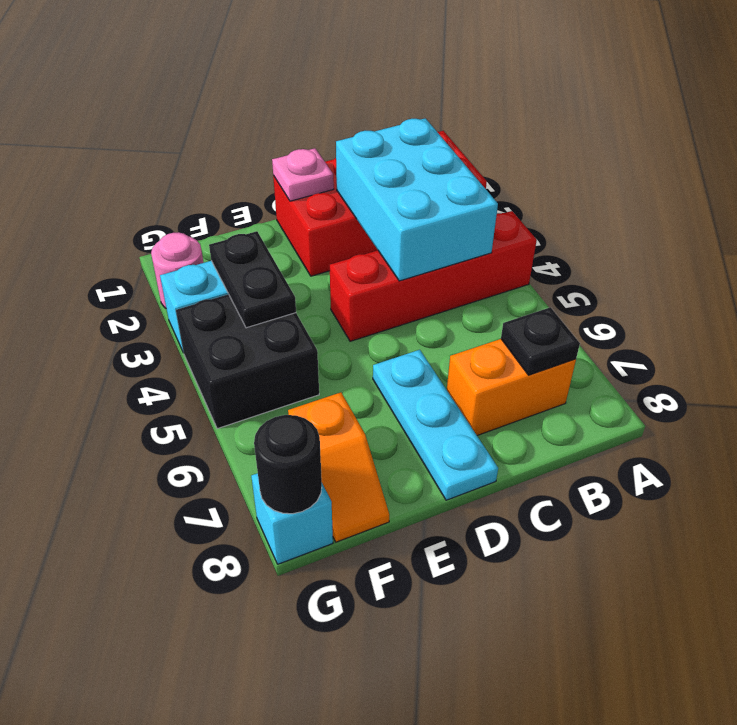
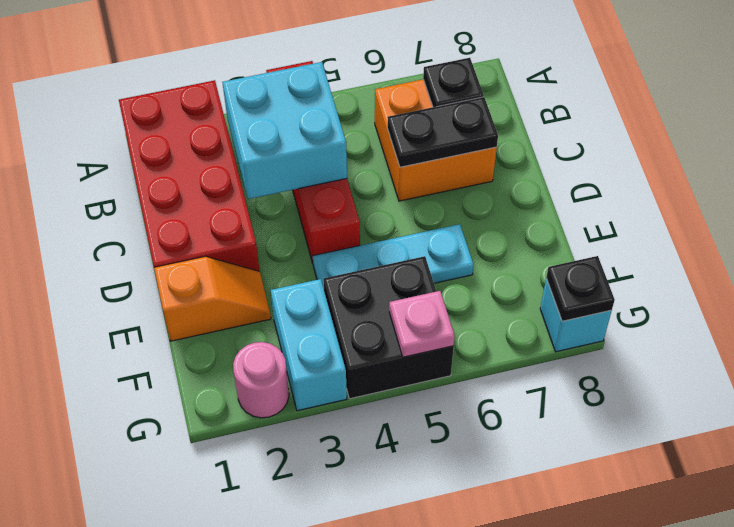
cyan brick B2:C4 level 2 -> cyan brick B3:C4 level 2
orange brick B7:C7 level 1 -> orange brick B6:C7 level 1
pink plate D1 level 2 -> pink plate G5 level 2
cyan plate D6:D8 level 1 -> cyan plate E4:E6 level 1
black plate F3:F4 level 2 -> black plate C6:C7 level 2
orange slope F7:F8 level 1 top 7 -> orange slope E1:E2 level 1 top 1
black round brick G8 level 2 -> black plate G8 level 2

